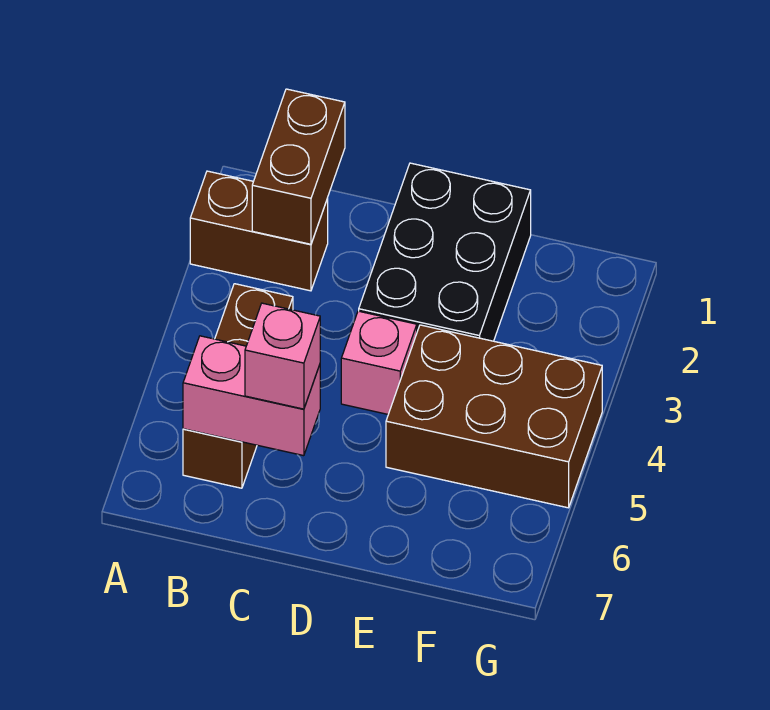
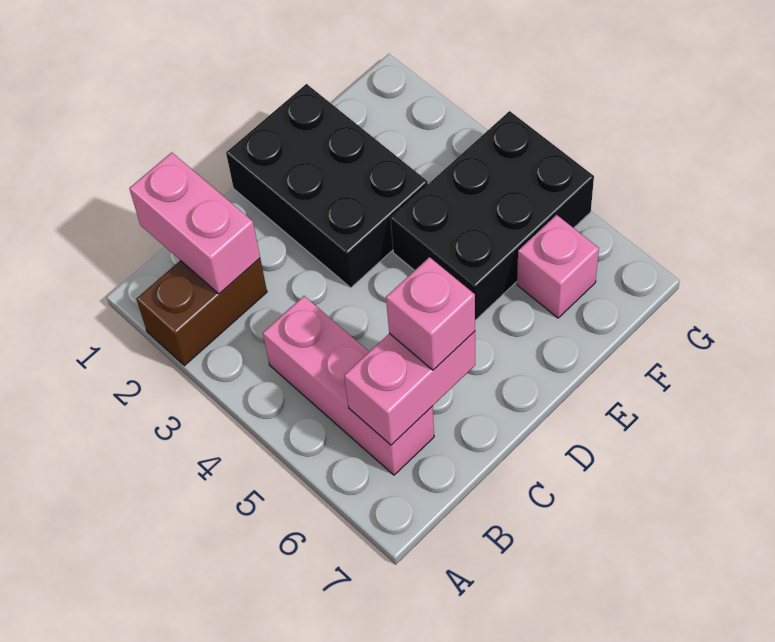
brown brick B1:B2 level 2 -> pink brick B1:B2 level 2
brown brick B4:B6 level 1 -> pink brick B4:B6 level 1
pink brick D4 level 1 -> pink brick F6 level 1
brown brick E4:G5 level 1 -> black brick E4:G5 level 1

